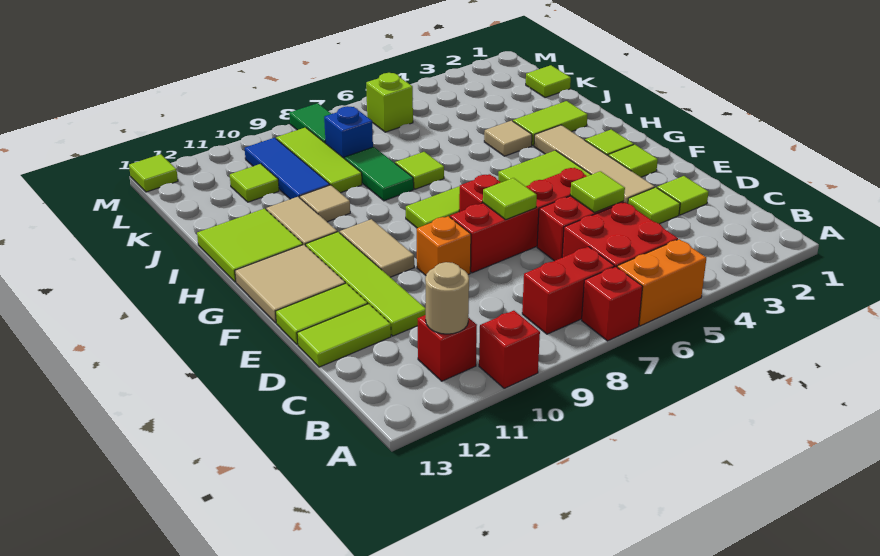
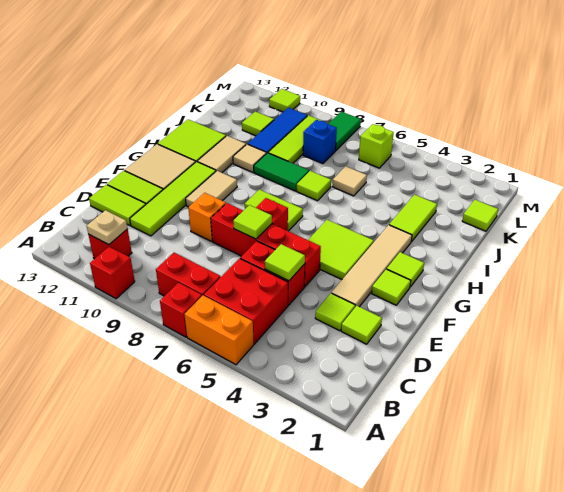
tan round brick B11 level 2 -> tan plate B11 level 2
lime tile I2:I3 level 1 -> lime tile I3:J3 level 1
tan tile I4 level 1 -> tan tile J6 level 1
green tile I8:J8 level 1 -> green tile I8:I9 level 1
lime tile M13 level 1 -> lime tile M11 level 1

